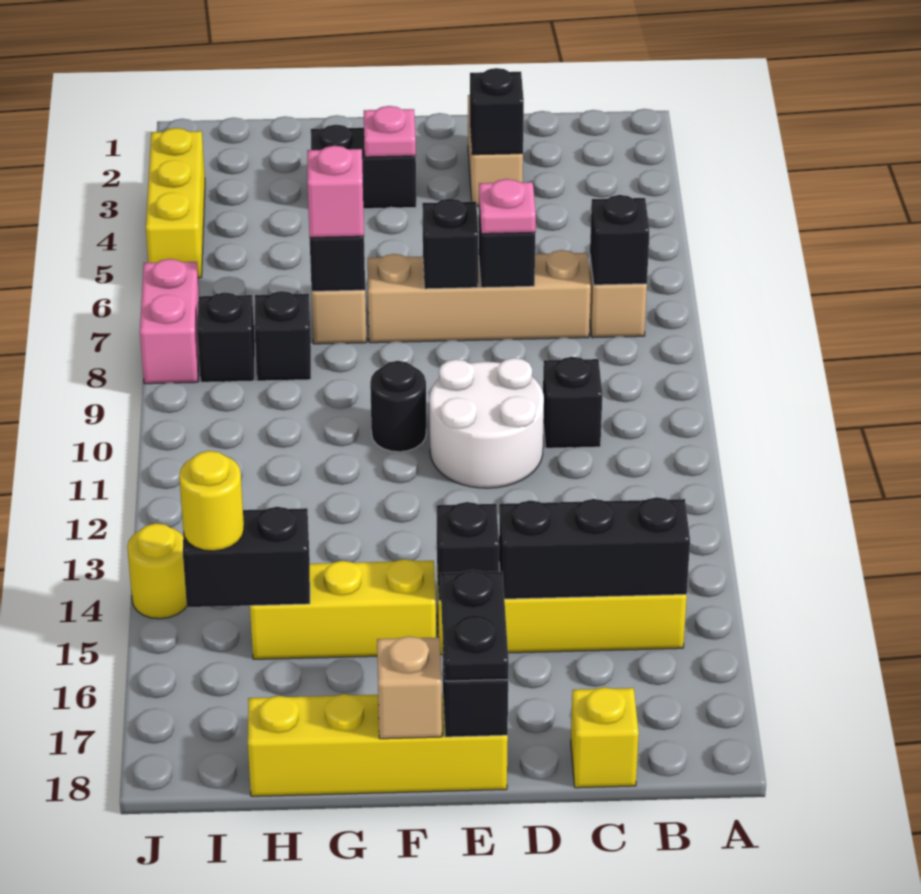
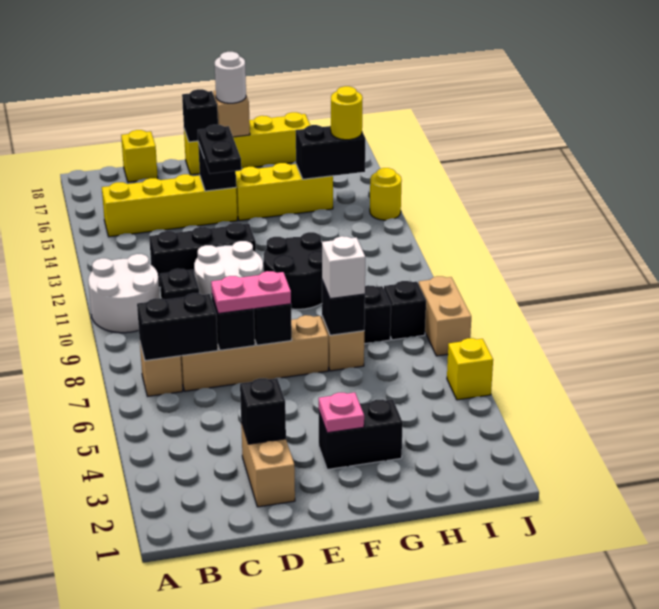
none -> white round brick A10:B11 level 1
black brick B7 level 2 -> black brick B7:C7 level 2
black brick B15:D15 level 2 -> black brick C12:E12 level 1
pink plate D7 level 3 -> pink plate D7:E7 level 3
black plate E17:E18 level 3 -> black plate E14:E15 level 3
black round brick F10 level 1 -> black round brick F10:G11 level 1
none -> white round brick F18 level 3
pink brick G7 level 3 -> white brick G7 level 3
yellow brick J3:J5 level 1 -> yellow brick J5 level 1
pink brick J7:J8 level 1 -> tan brick J7:J8 level 1

